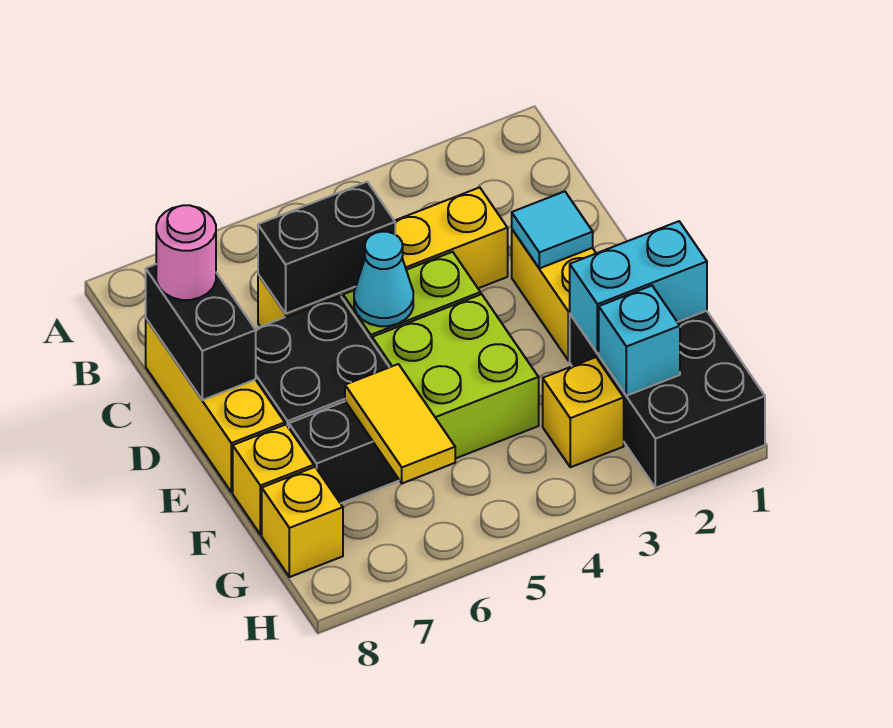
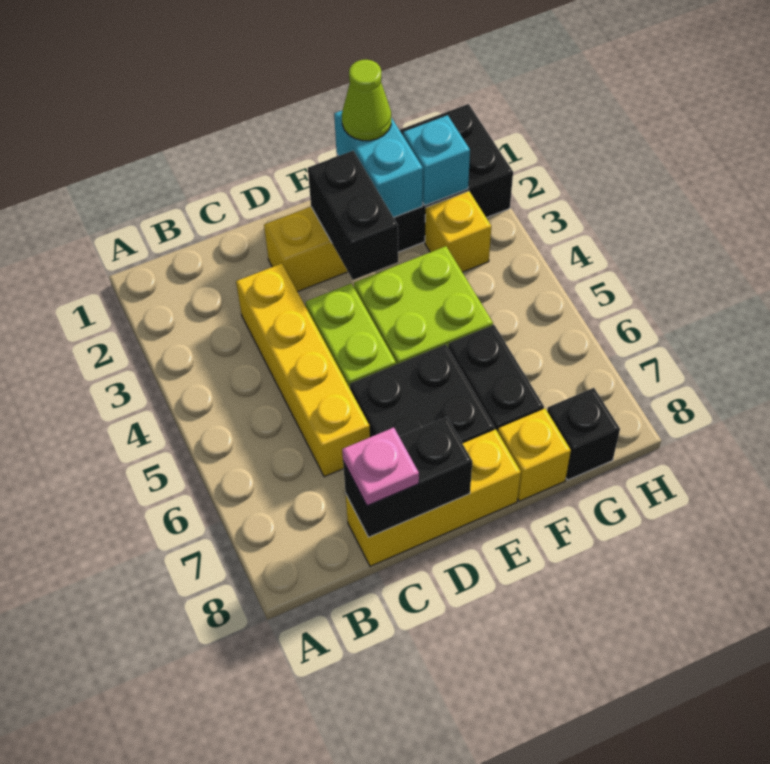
black brick C5:C6 level 2 -> black brick E2:E3 level 2
pink round brick C8 level 3 -> pink plate C8 level 3
cyan tile D2 level 2 -> none
cyan cone D5 level 2 -> none
none -> lime cone F1 level 3
yellow tile F6:G6 level 2 -> none
yellow brick G8 level 1 -> black brick G8 level 1

